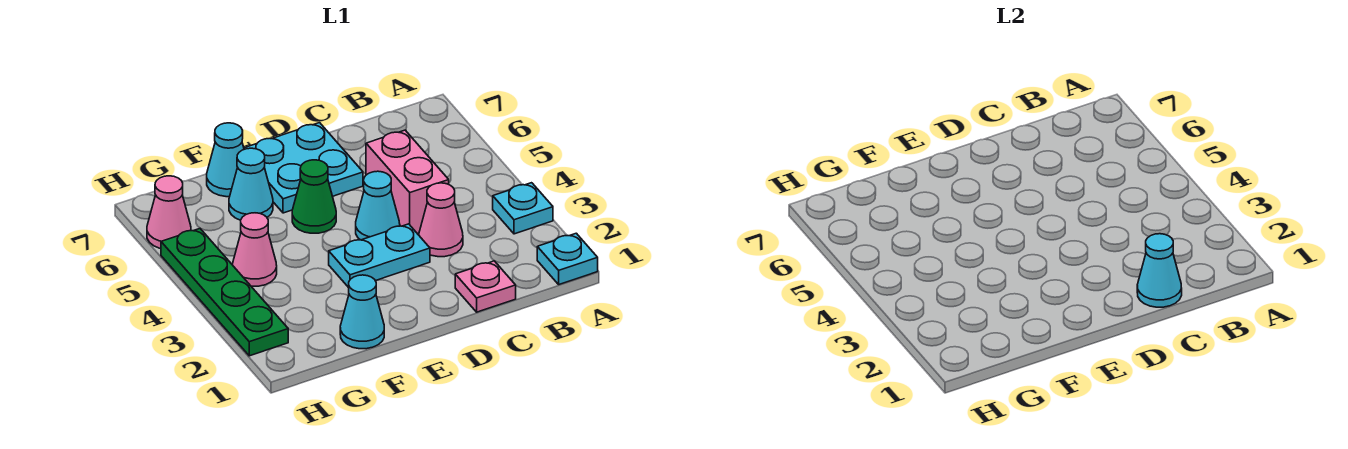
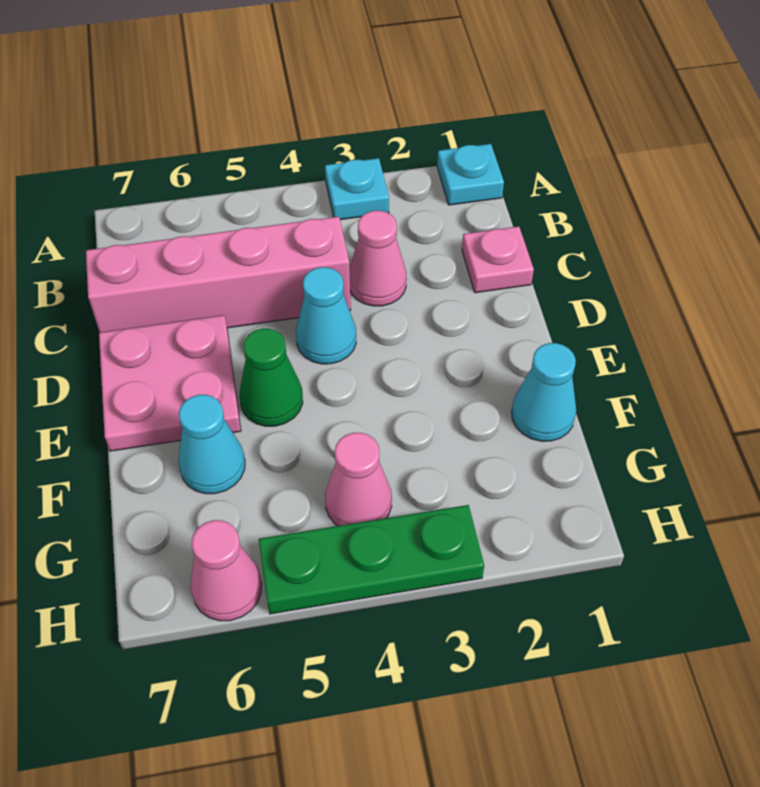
cyan cone C1 level 2 -> none
pink brick C4:C5 level 1 -> pink brick C4:C7 level 1
cyan plate D3:E3 level 1 -> none
cyan plate D6:E7 level 1 -> pink plate D6:E7 level 1
cyan cone F7 level 1 -> none
green plate H2:H5 level 1 -> green plate H3:H5 level 1

